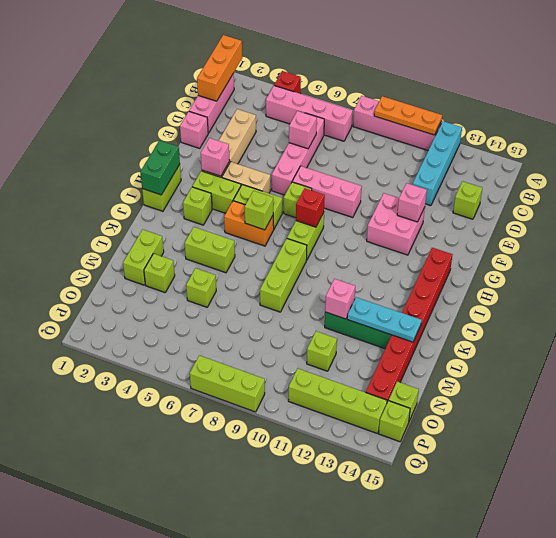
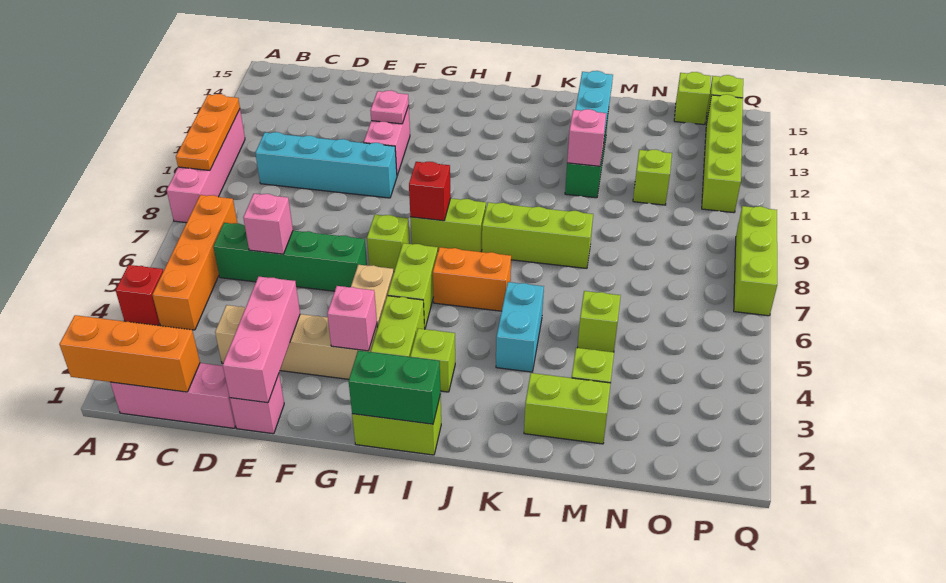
cyan brick A12:D12 level 1 -> cyan brick C10:F10 level 1
pink brick B4:B7 level 1 -> orange brick B4:B7 level 1
pink brick C6:F6 level 1 -> green brick C6:F6 level 1
lime brick D14 level 1 -> none
pink brick F7:F9 level 1 -> pink brick E1:E3 level 2
pink brick F11:G12 level 1 -> pink brick F11:F12 level 1
pink brick F12 level 2 -> pink plate F12 level 2
red brick H14:O14 level 1 -> none
orange brick I5:I6 level 1 -> orange brick I6:J6 level 1
lime brick I6 level 2 -> none
lime brick K4:K5 level 1 -> cyan brick K4:K5 level 1

